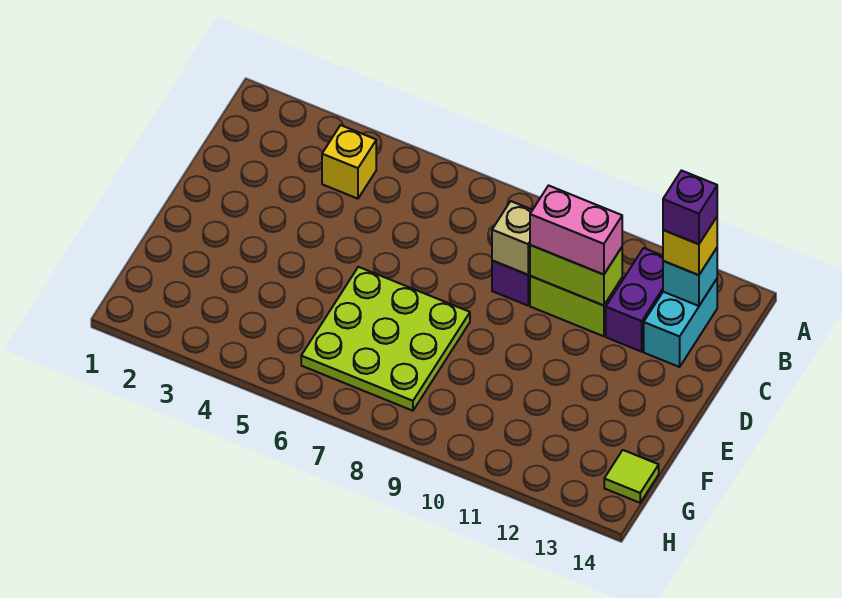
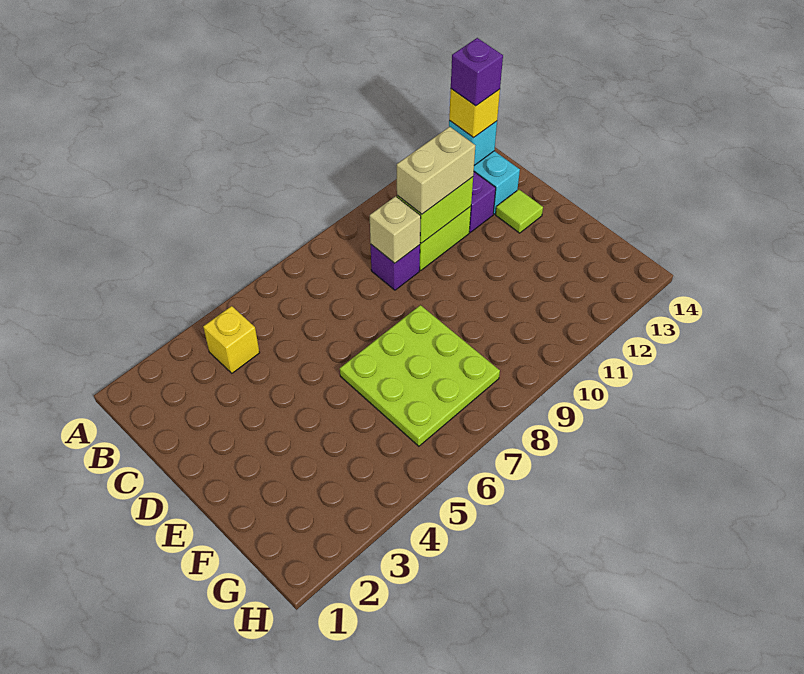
pink brick C10:C11 level 3 -> tan brick C10:C11 level 3
lime tile G14 level 1 -> lime tile D13 level 1

